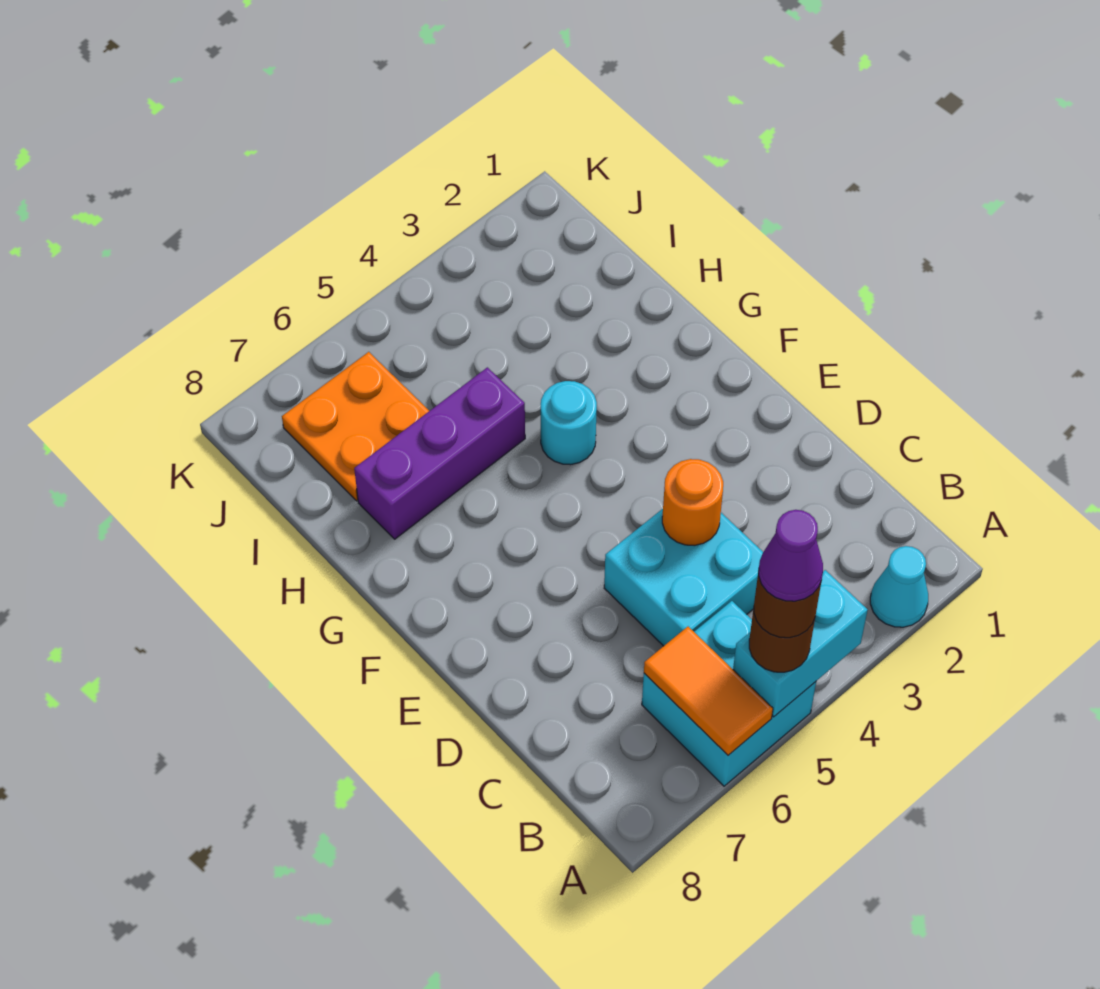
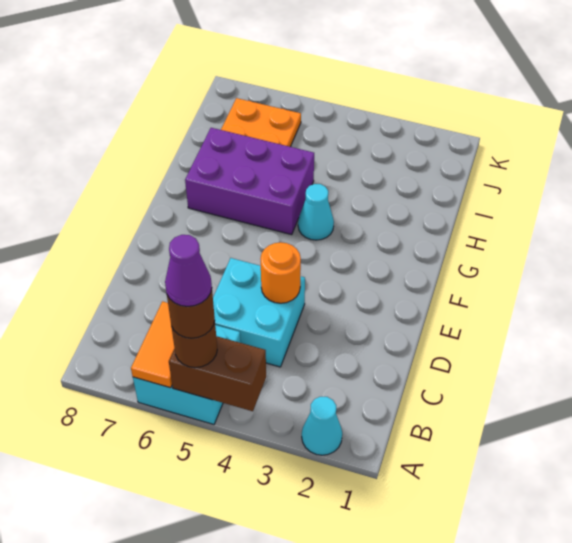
cyan brick A4:A5 level 2 -> brown brick A4:A5 level 2
cyan round brick G4 level 1 -> cyan cone G4 level 1
purple brick H5:H7 level 1 -> purple brick G5:H7 level 1

